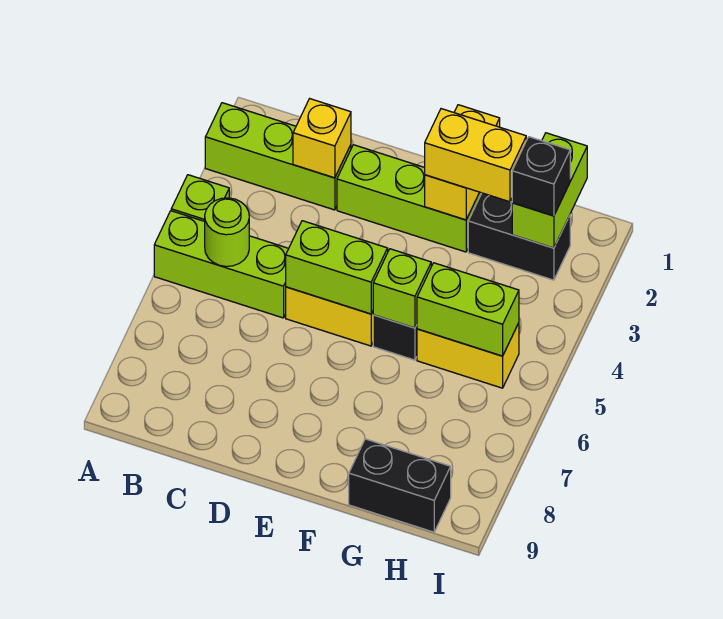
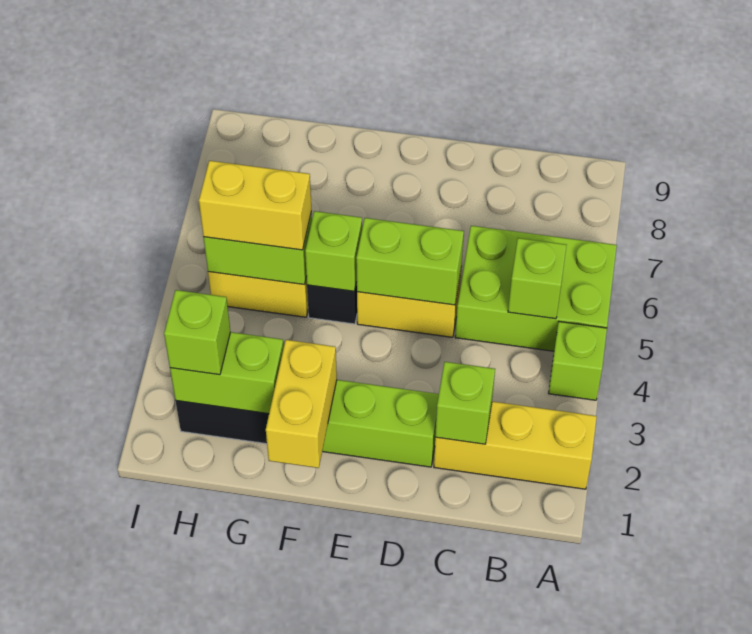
lime brick A2:C2 level 1 -> yellow brick A2:C2 level 1
lime brick A5:C5 level 1 -> lime brick A5:C6 level 1
lime round brick B5 level 2 -> lime brick B5 level 2
yellow brick C2 level 2 -> lime brick C2 level 2
yellow brick F2:G2 level 3 -> yellow brick G5:H5 level 3
black brick G9:H9 level 1 -> none
lime brick H1:H2 level 2 -> lime brick G2:H2 level 2
black brick H2 level 3 -> lime brick H2 level 3

